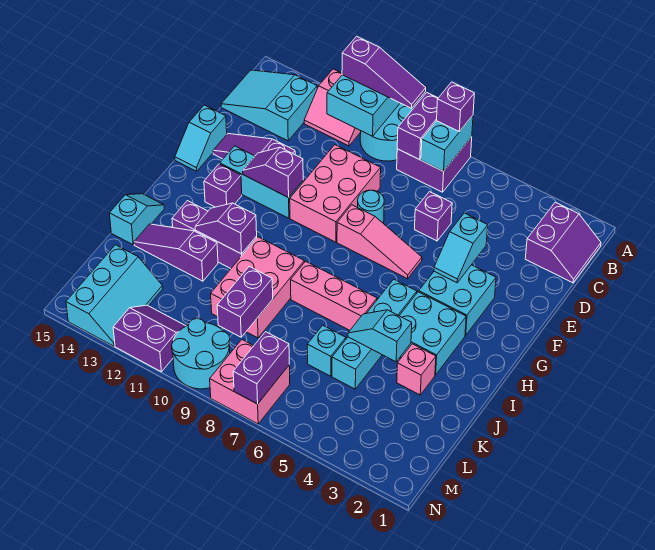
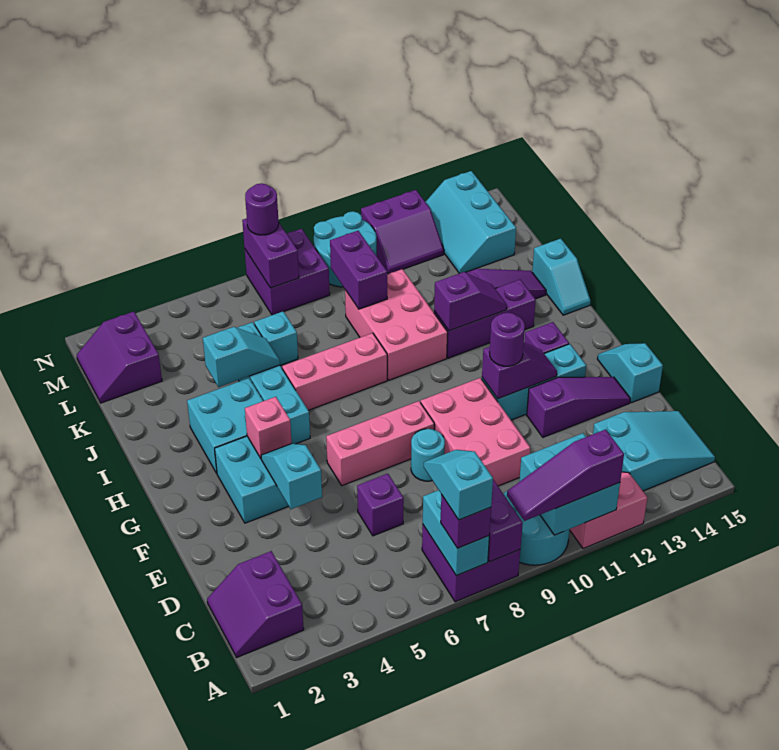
none -> cyan slope A7:B7 level 4 top A
pink slope F6:F8 level 1 top 8 -> pink brick F6:F8 level 1
none -> purple round brick F11 level 3
pink brick J3 level 1 -> pink brick G4 level 2
none -> purple slope L1:M2 level 1 top 2
pink brick M7:N8 level 1 -> purple brick M7:N8 level 1
none -> purple round brick N7 level 3

